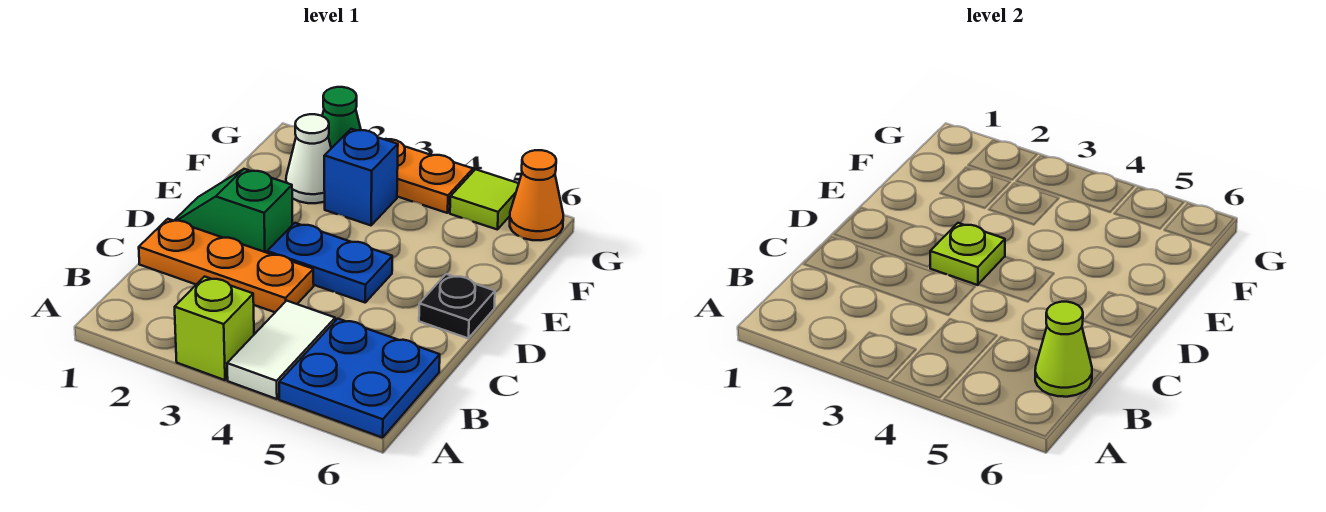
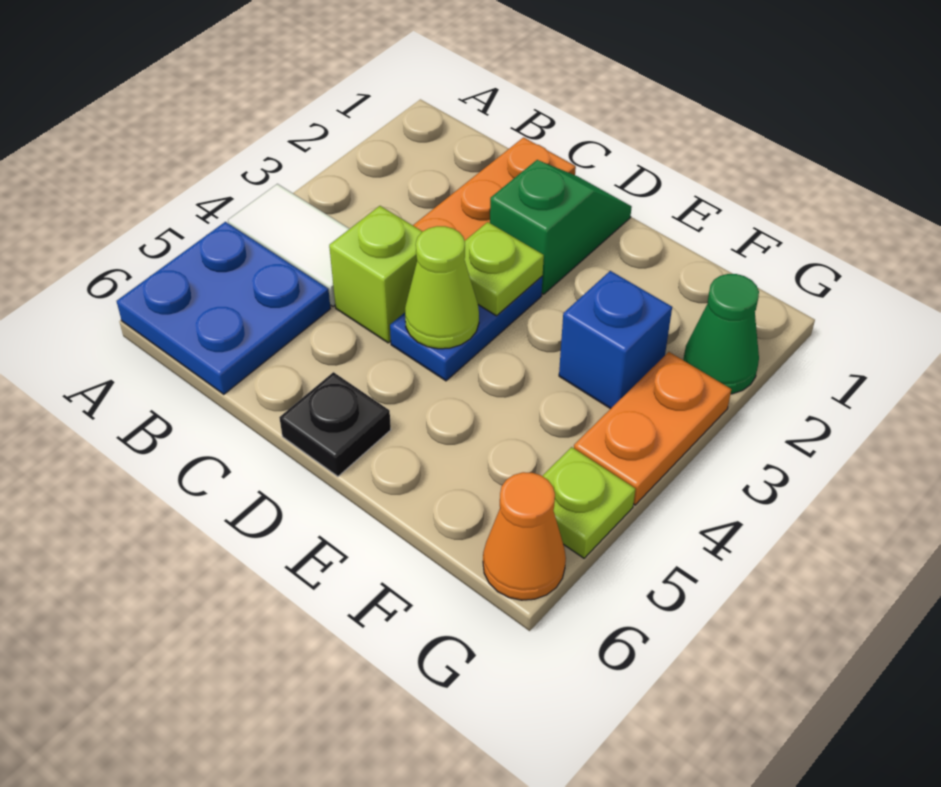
lime brick A3 level 1 -> lime brick C4 level 1
lime cone B6 level 2 -> lime cone D4 level 2
white cone F2 level 1 -> none
lime tile G5 level 1 -> lime plate G5 level 1

